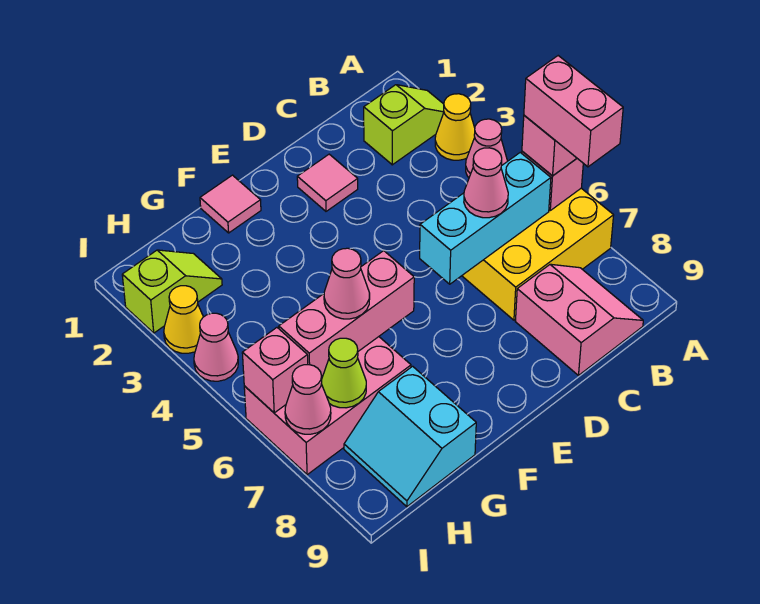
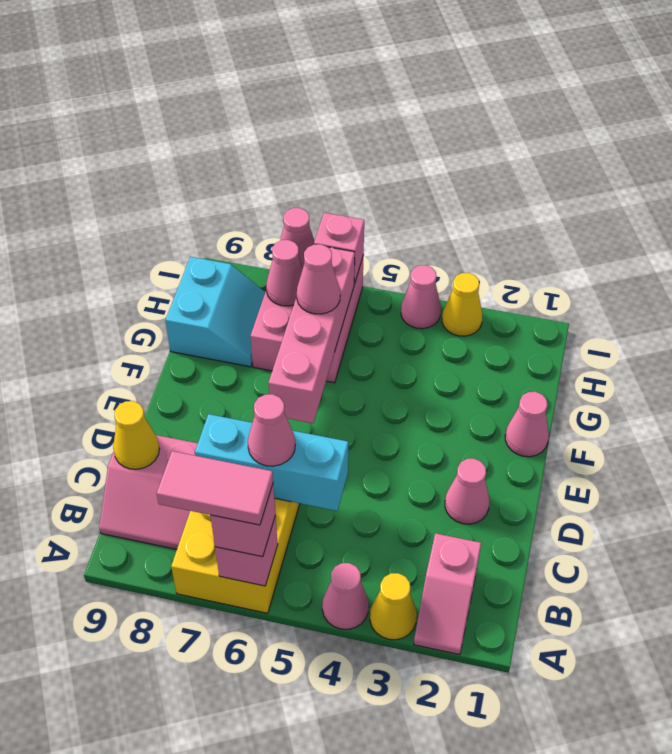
lime slope A2:B2 level 1 top B -> pink slope A2:B2 level 1 top B
pink brick A6:A7 level 4 -> pink tile A6:A7 level 4
cyan brick B6:D6 level 2 -> cyan brick C5:C7 level 2
none -> yellow cone C9 level 2
pink tile D2 level 1 -> pink cone D2 level 1
pink tile F1 level 1 -> pink cone F1 level 1
pink brick F6:H6 level 2 -> pink brick E6:H6 level 2
cyan slope G8:H9 level 1 top G -> cyan slope G8:H9 level 1 top 9
lime slope H2:I2 level 1 top I -> none
lime cone H7 level 2 -> pink cone H7 level 2

